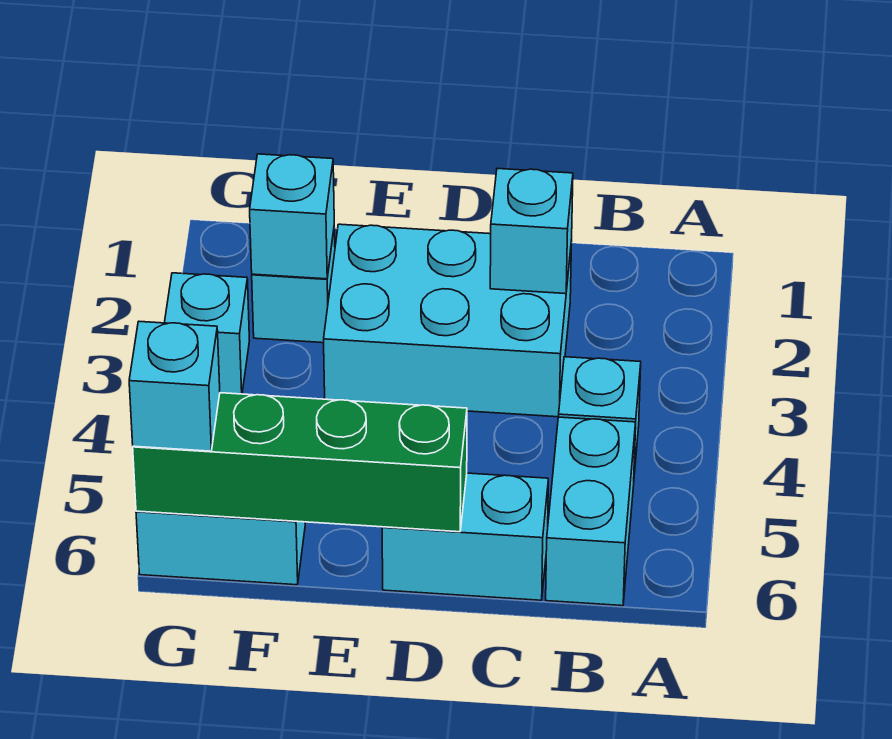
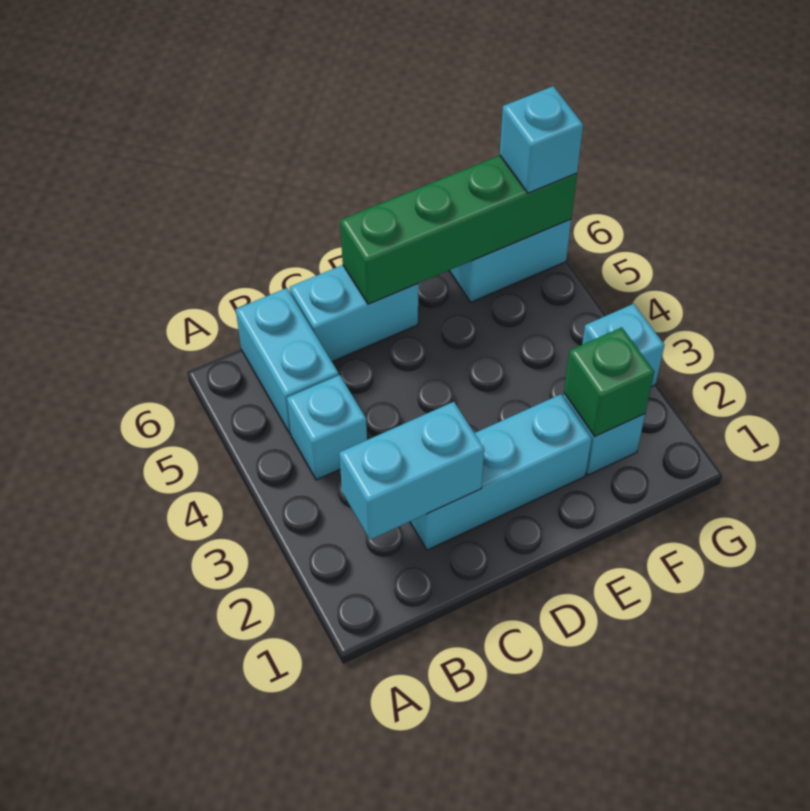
cyan brick C2:E3 level 1 -> cyan brick C2:E2 level 1
cyan brick C2 level 2 -> cyan brick B2:C2 level 2
cyan brick F2 level 2 -> green brick F2 level 2

